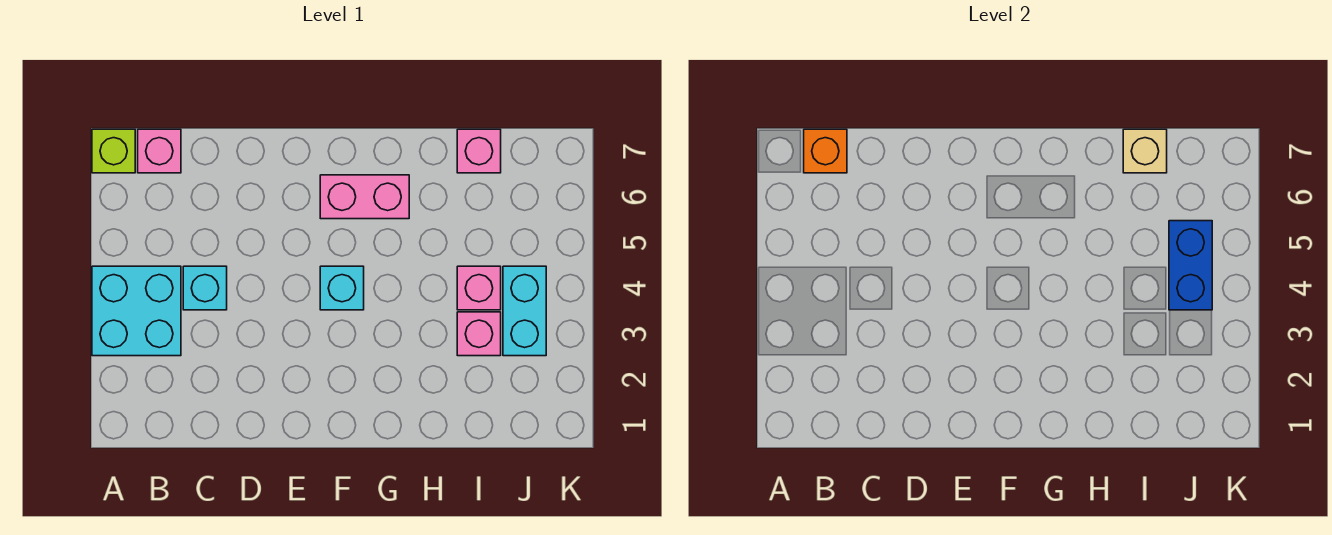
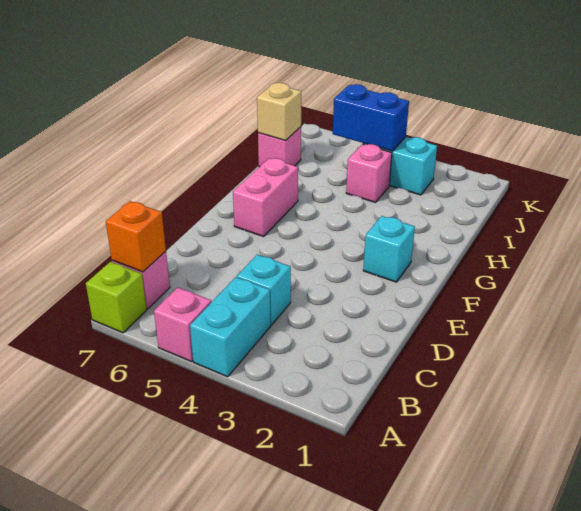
cyan brick A3:B4 level 1 -> cyan brick A4:B4 level 1
cyan brick F4 level 1 -> cyan brick F2 level 1
pink brick I3 level 1 -> pink brick A5 level 1

